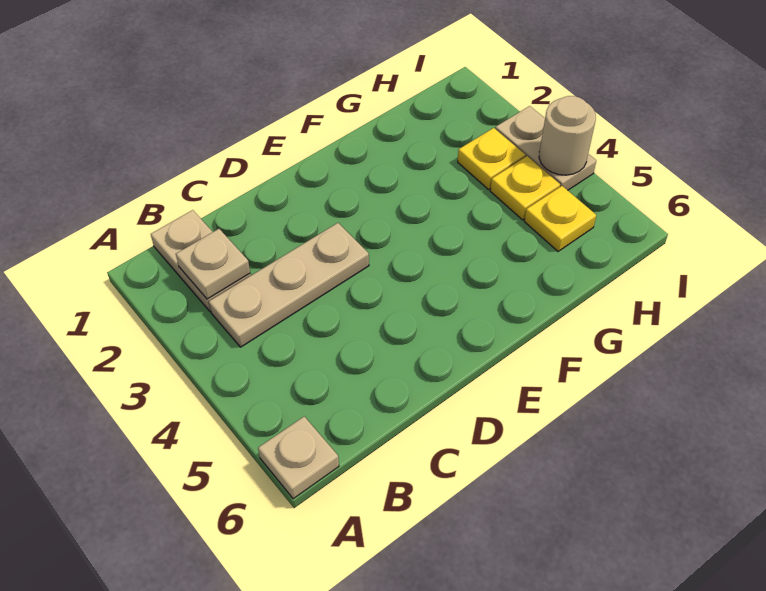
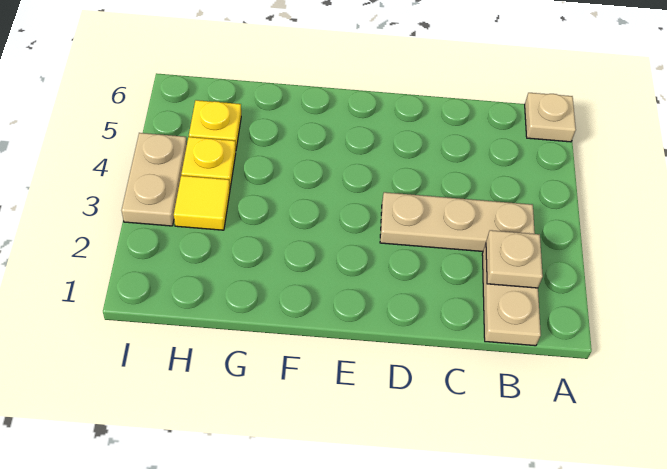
yellow plate H3 level 1 -> yellow tile H3 level 1
tan round brick I4 level 2 -> none

